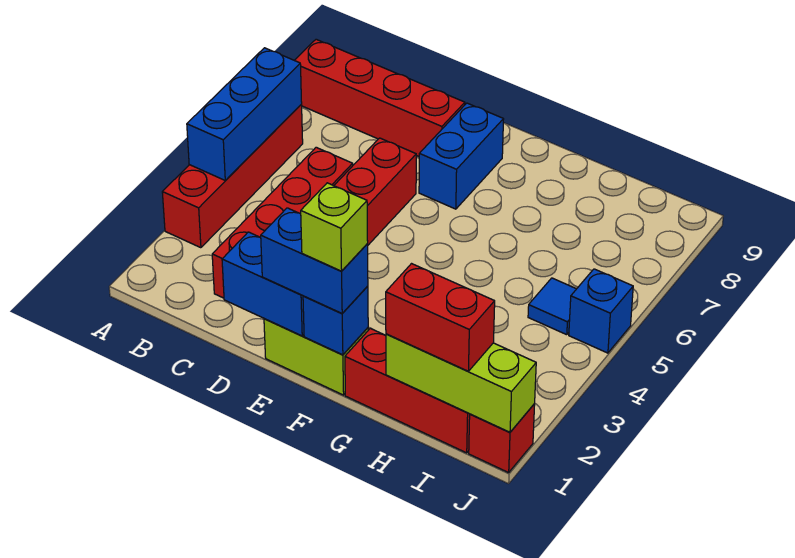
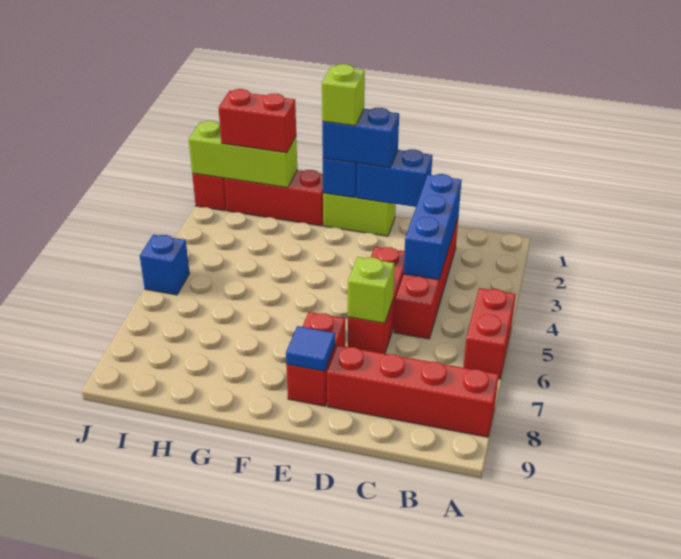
red brick A3:A6 level 1 -> red brick A5:A6 level 1
blue brick A4:A6 level 2 -> blue brick C2:C4 level 2
none -> lime brick D6 level 2
blue brick E7:E8 level 1 -> red brick E7:E8 level 1
blue tile I5 level 1 -> blue tile E8 level 2

